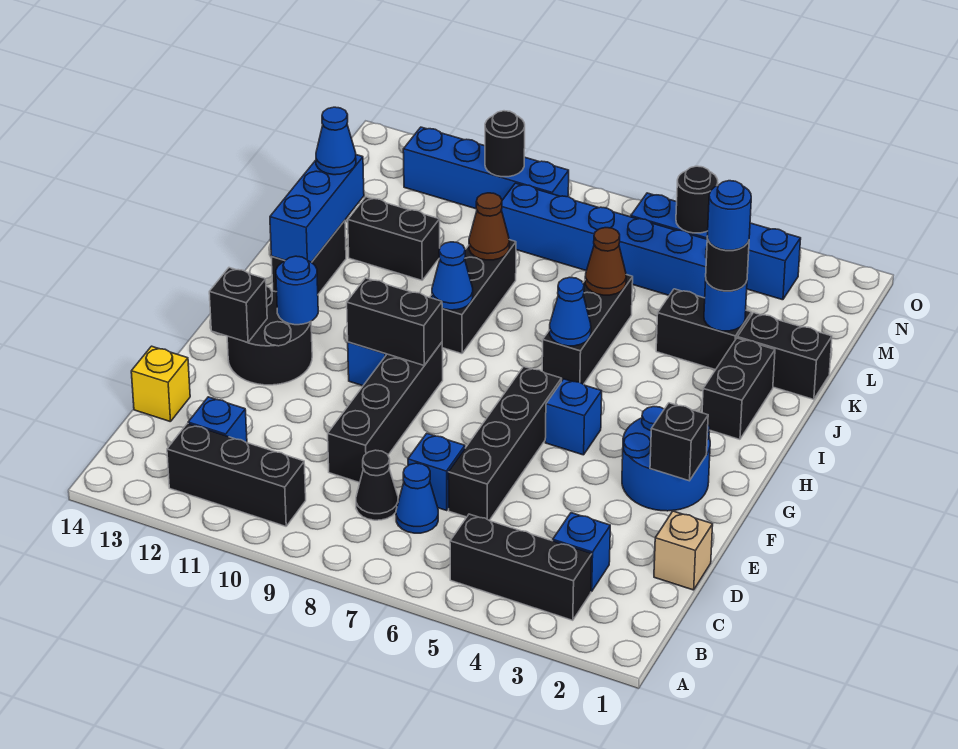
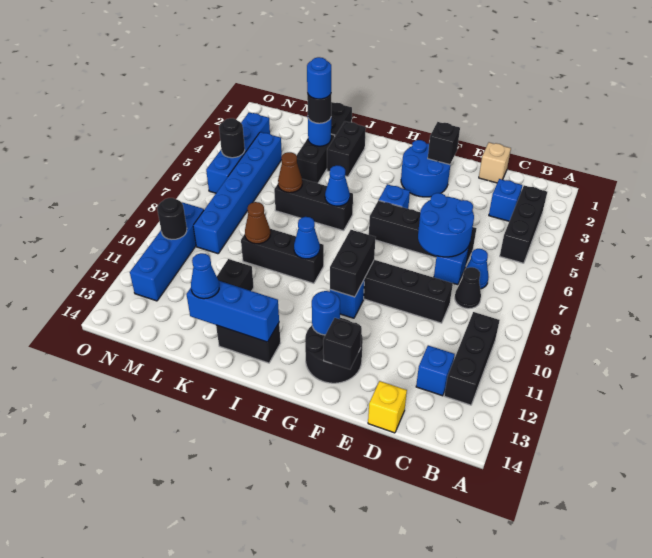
none -> blue round brick D6:E7 level 2
black brick I2:J2 level 1 -> black brick J2:J3 level 1

